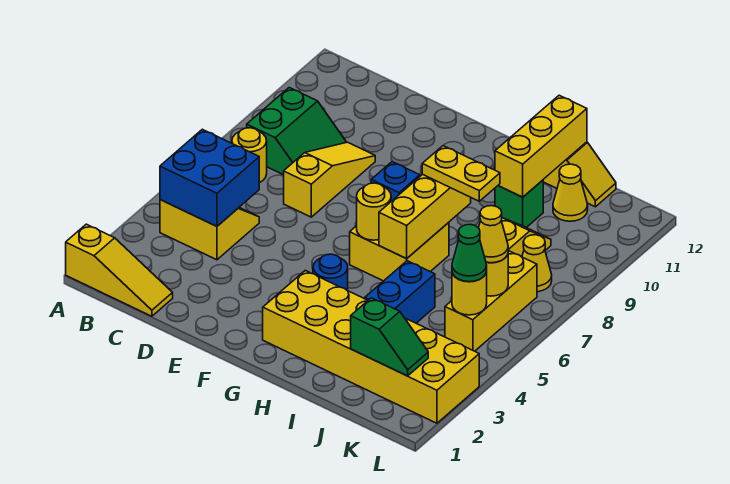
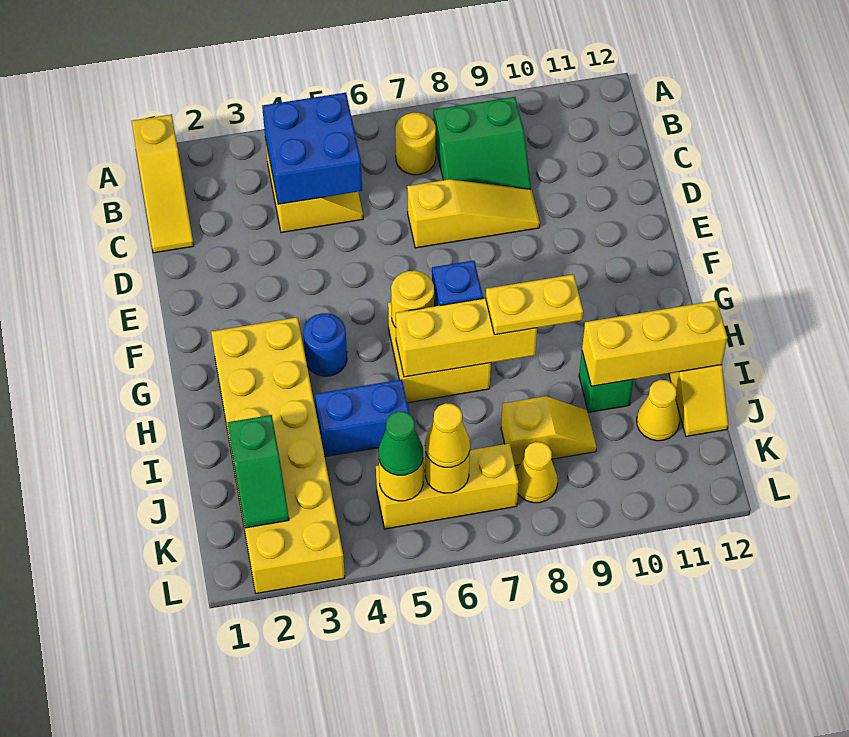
yellow plate H8:I8 level 3 -> yellow plate H8:H9 level 3

